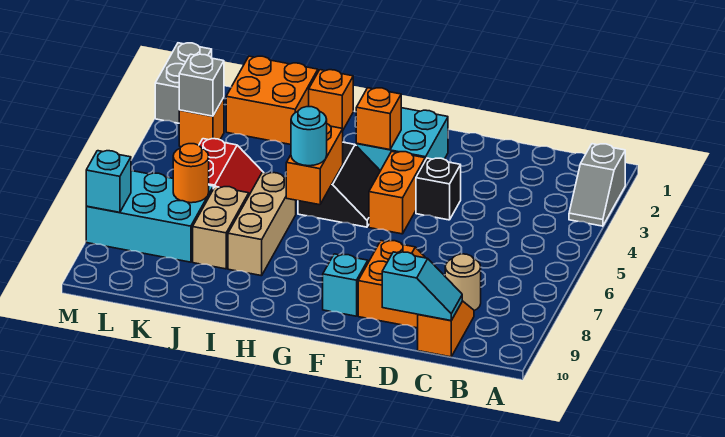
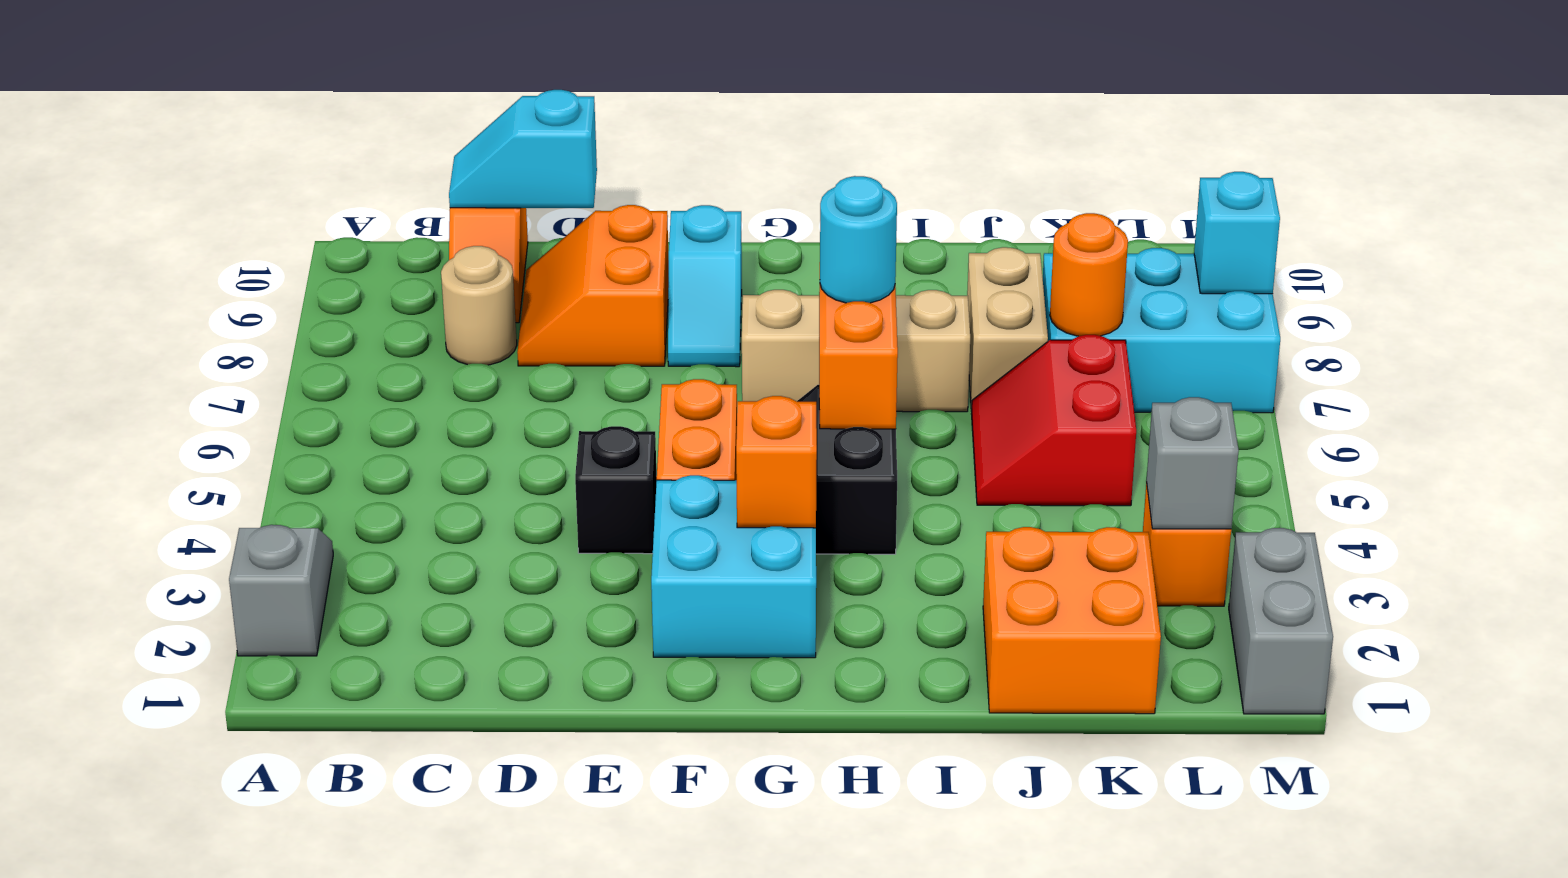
orange brick I1 level 1 -> none
tan brick I6:I8 level 1 -> tan brick G7:I7 level 1

